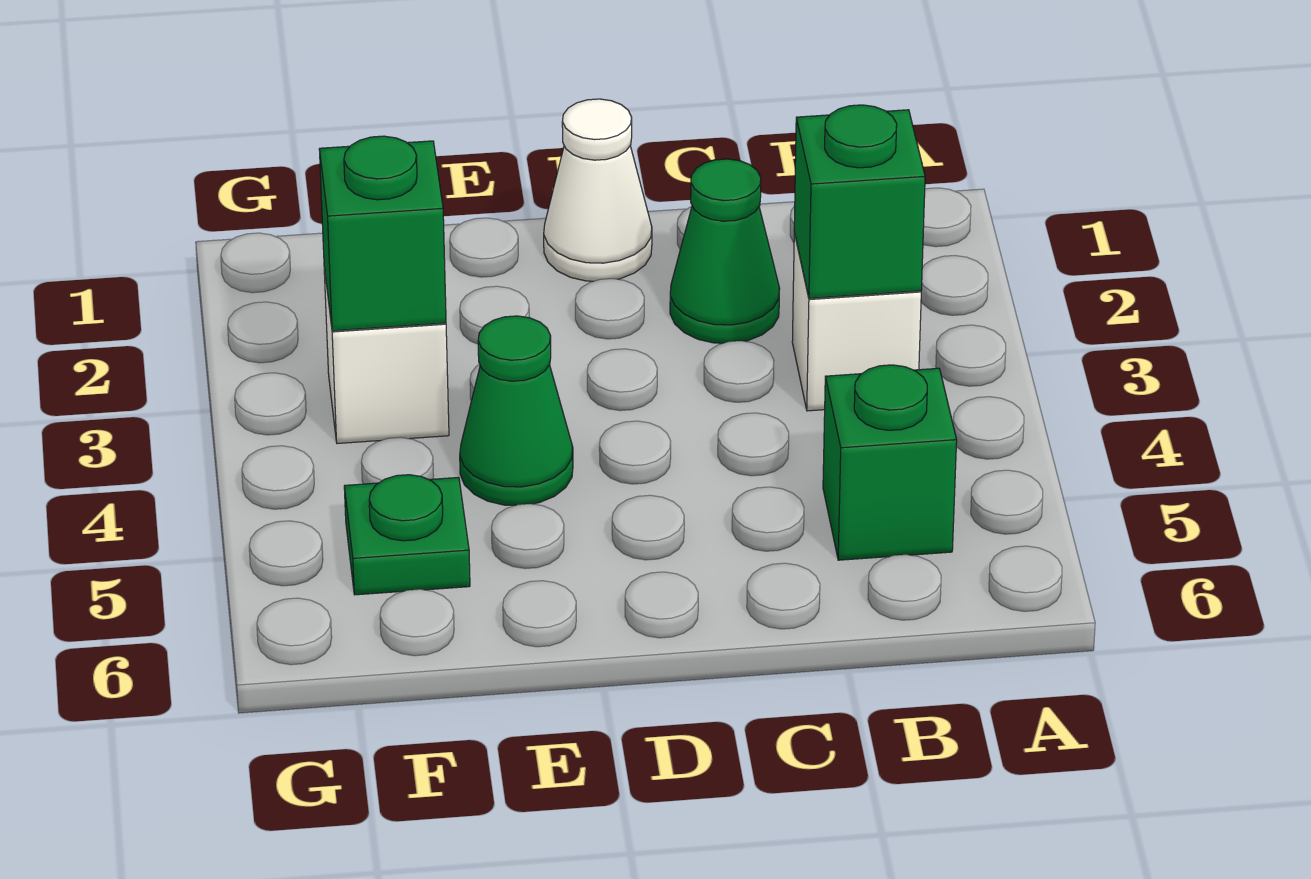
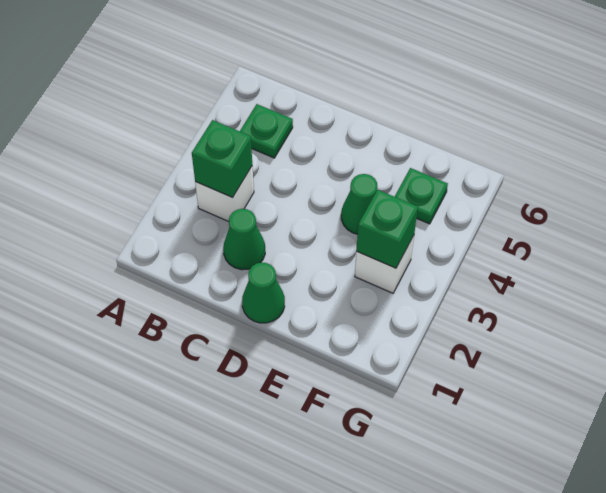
green brick B5 level 1 -> green plate B5 level 1
white cone D1 level 1 -> green cone D1 level 1

